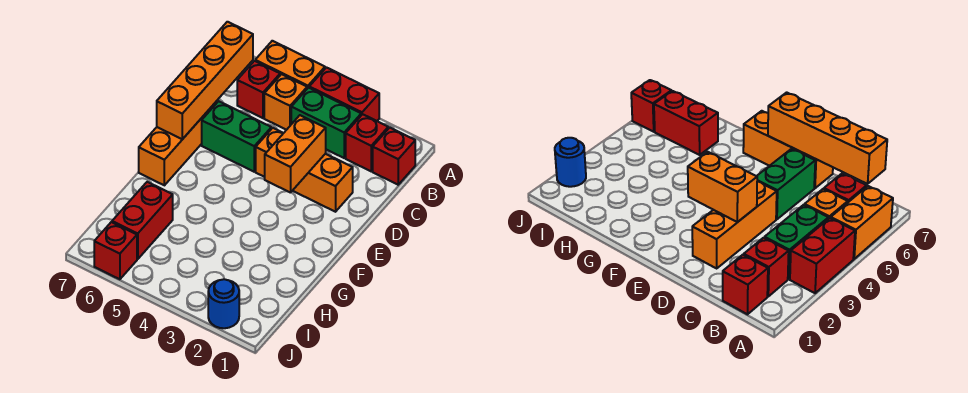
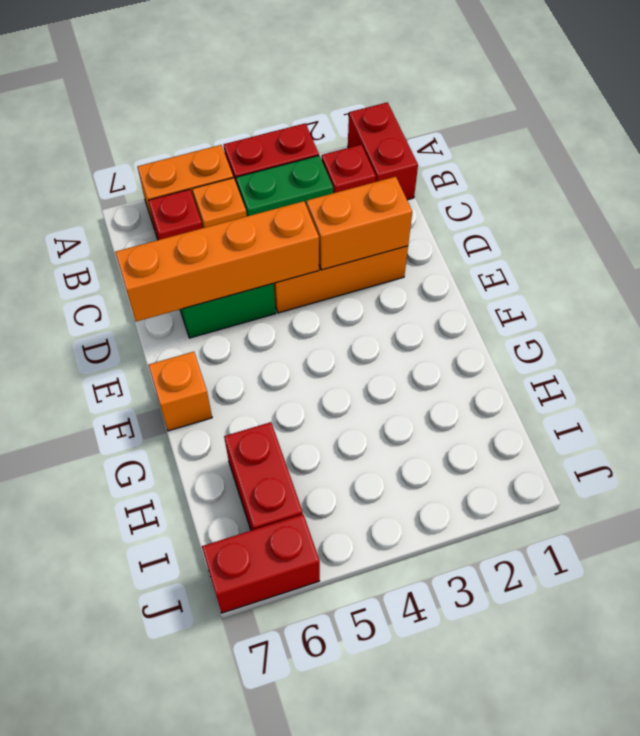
red brick B1 level 1 -> red brick A1:B1 level 1
orange brick B7:E7 level 2 -> orange brick D4:D7 level 2
orange brick D3:E3 level 2 -> orange brick D2:D3 level 2
orange brick D7:F7 level 1 -> orange brick F7 level 1
blue round brick J2 level 1 -> none
red brick J6 level 1 -> red brick J6:J7 level 1

